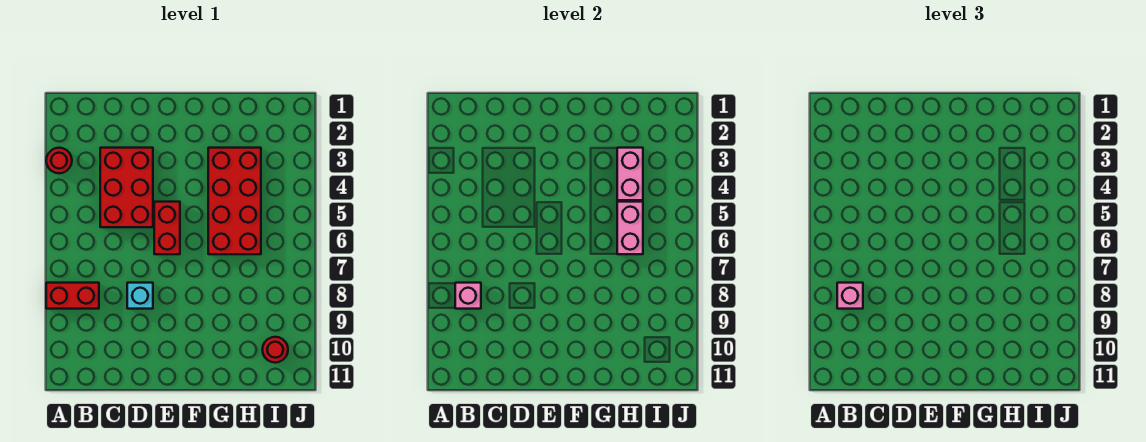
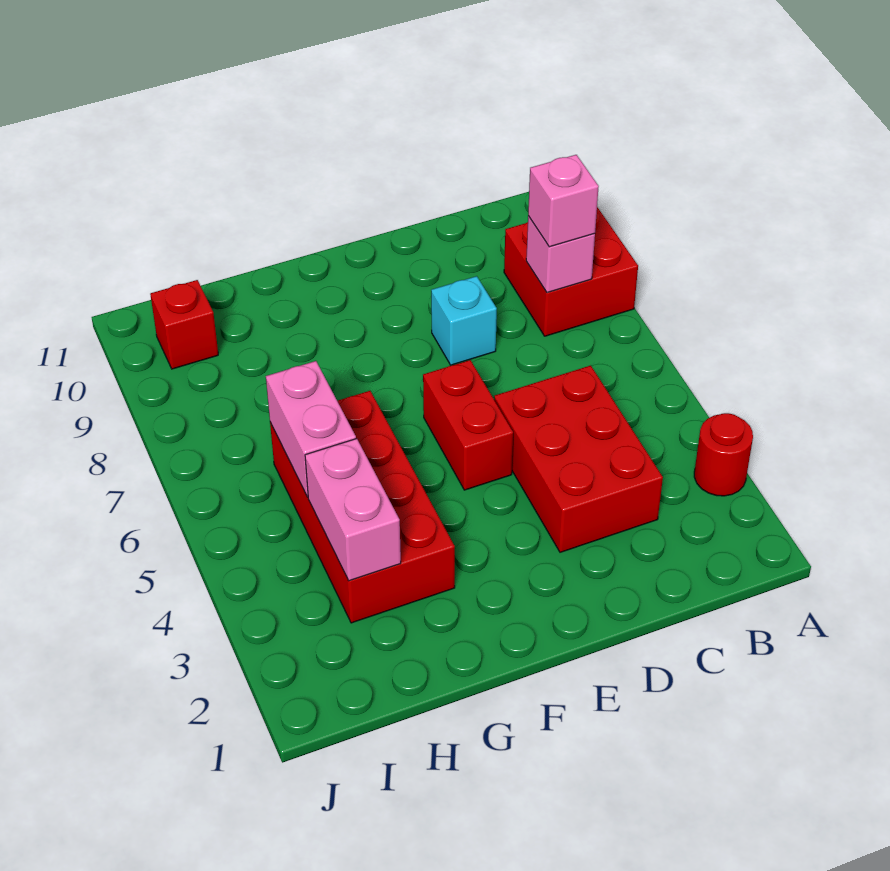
red brick A8:B8 level 1 -> red brick A8:B9 level 1
red round brick I10 level 1 -> red brick I10 level 1

